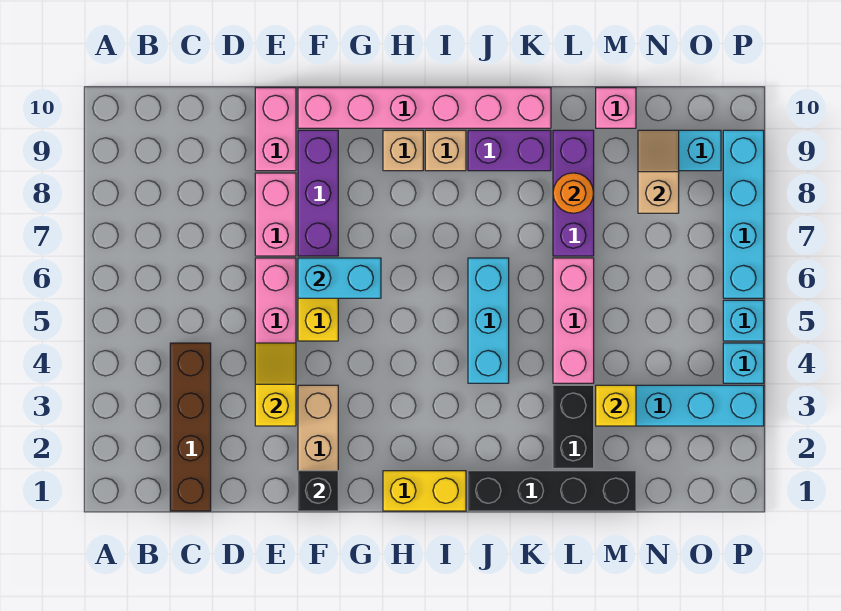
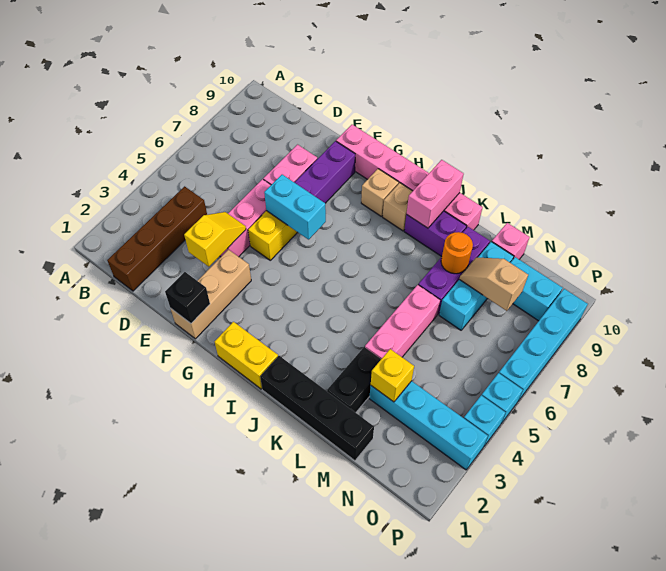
pink brick E9:E10 level 1 -> pink brick J9:J10 level 2
cyan brick J4:J6 level 1 -> cyan brick M7:M9 level 1
tan slope N8:N9 level 2 top 8 -> tan slope M8:N8 level 2 top N

